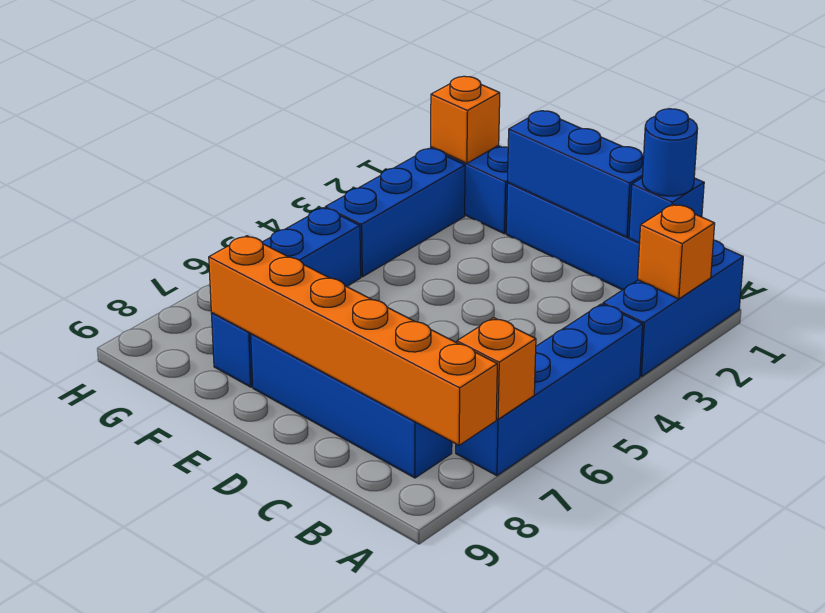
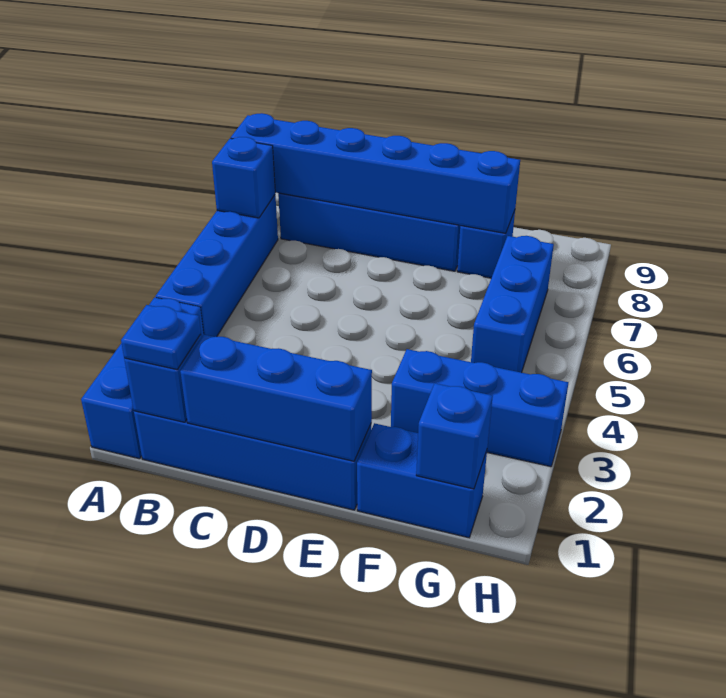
orange brick A2 level 2 -> none
orange brick A7 level 2 -> blue brick A7 level 2
orange brick A8:F8 level 2 -> blue brick A8:F8 level 2
blue round brick B1 level 3 -> blue plate B1 level 3
orange brick G1 level 2 -> blue brick G1 level 2
blue brick G2:G4 level 1 -> blue brick F3:H3 level 1

